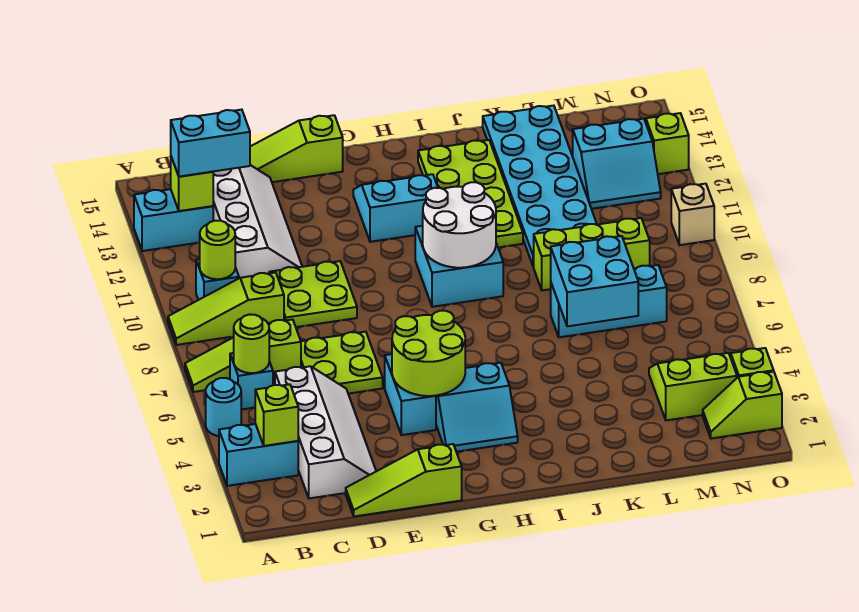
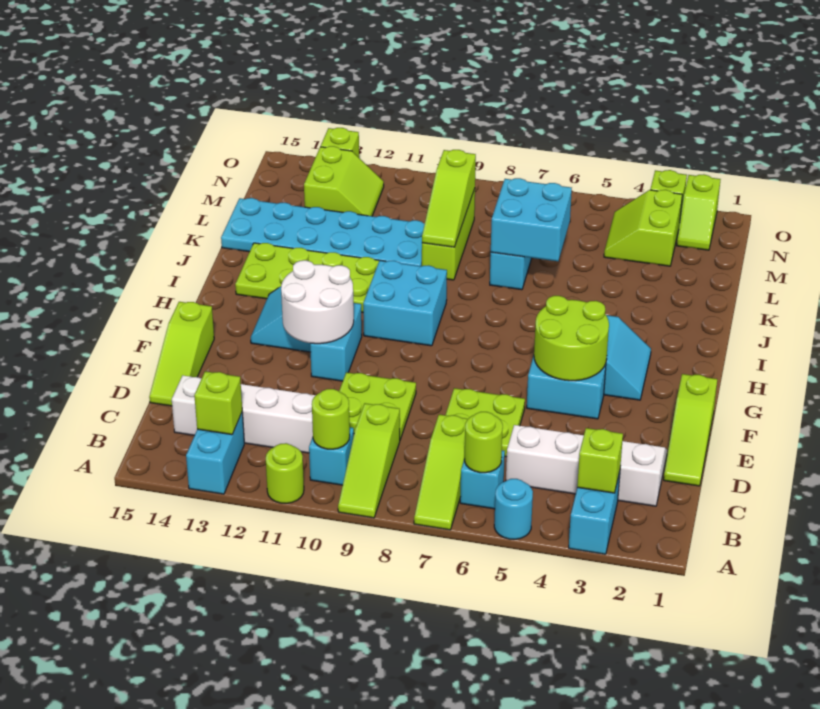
none -> lime round brick A11 level 1
cyan brick B13:C13 level 3 -> cyan brick F11:G11 level 1
white round brick H9:I10 level 2 -> white round brick F11:G12 level 2
none -> lime slope K9:M9 level 2 top M
cyan slope M12:N13 level 1 top 13 -> lime slope M12:N13 level 1 top 13
tan brick O10 level 1 -> none

